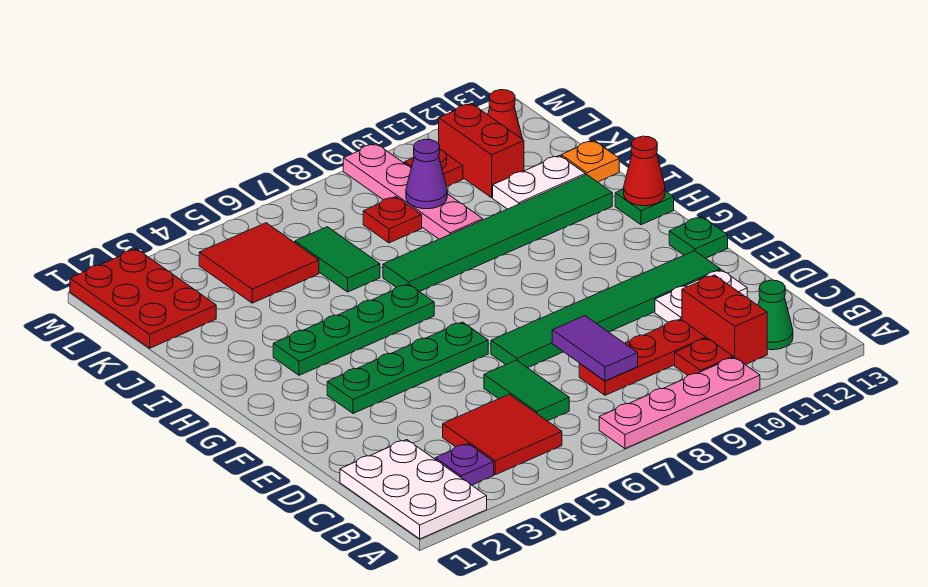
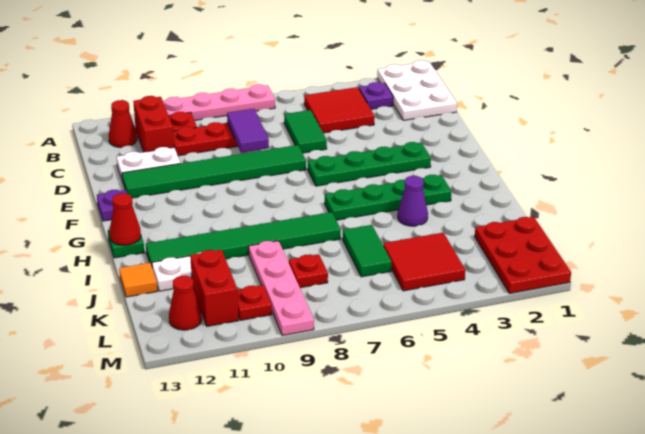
green cone B12 level 1 -> red cone B12 level 1
green plate F13 level 1 -> purple plate F13 level 1
orange plate J13 level 1 -> orange tile J13 level 1
purple cone K9 level 2 -> purple cone I4 level 1

